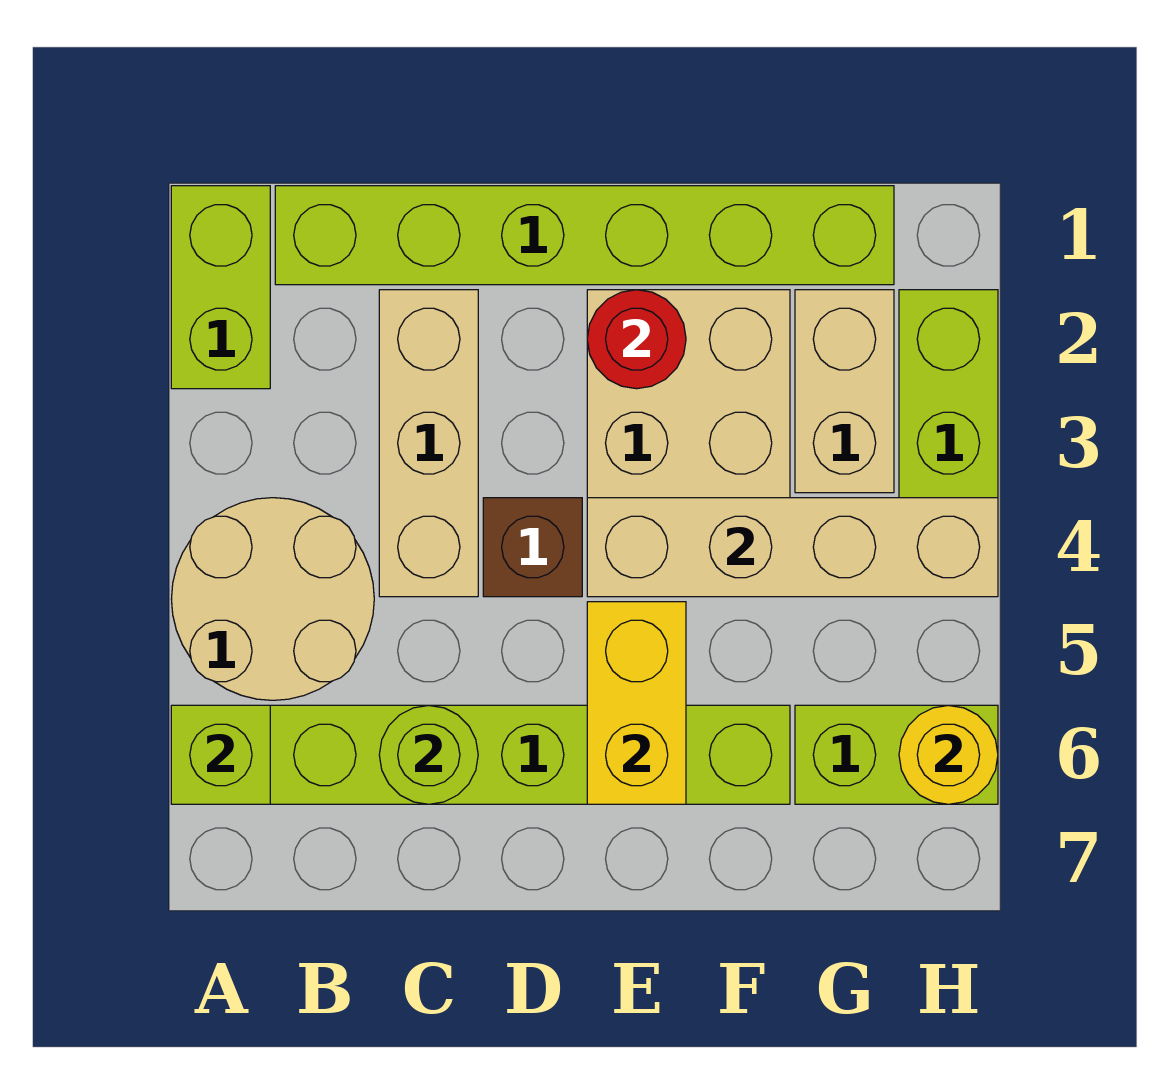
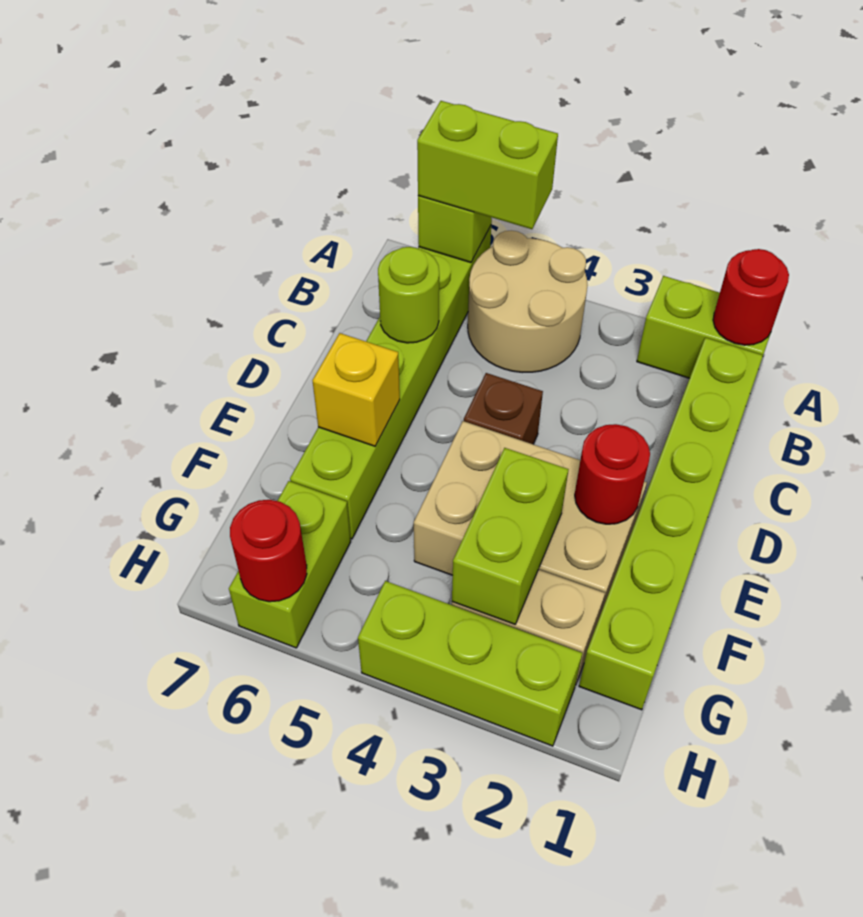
none -> red round brick A1 level 2
none -> lime brick A5:A6 level 3
tan brick C2:C4 level 1 -> none
tan brick E4:H4 level 2 -> none
yellow brick E5:E6 level 2 -> yellow brick E6 level 2
none -> lime brick F3:G3 level 2
yellow round brick H6 level 2 -> red round brick H6 level 2

